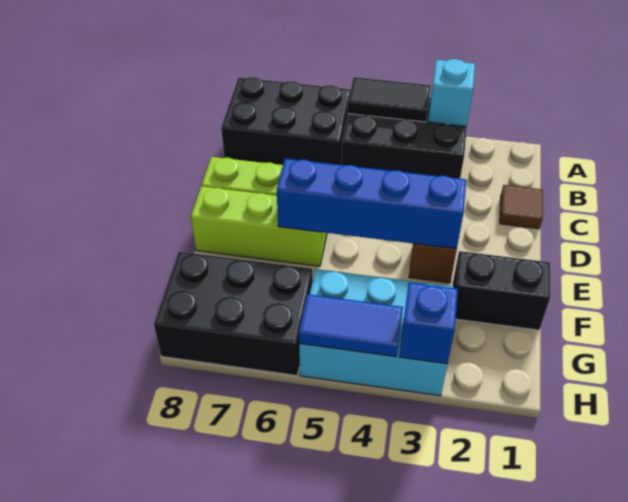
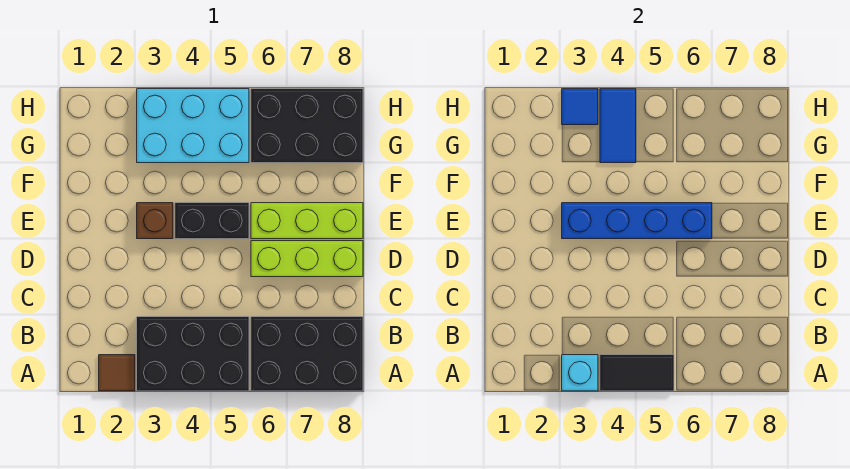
brown tile C1 level 1 -> brown tile A2 level 1
black brick F1:F2 level 1 -> black brick E4:E5 level 1
blue brick H3 level 2 -> blue tile H3 level 2
blue tile H4:H5 level 2 -> blue tile G4:H4 level 2

